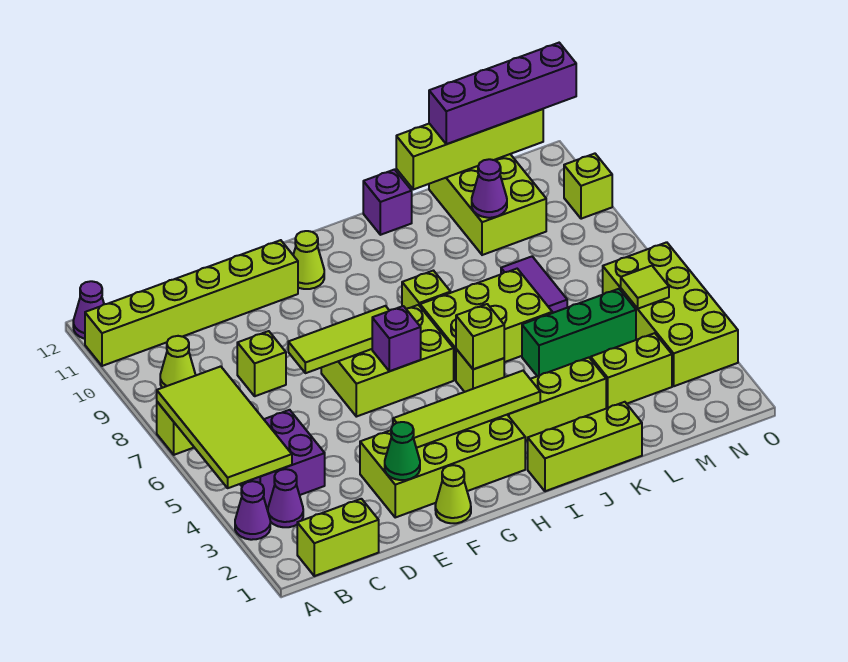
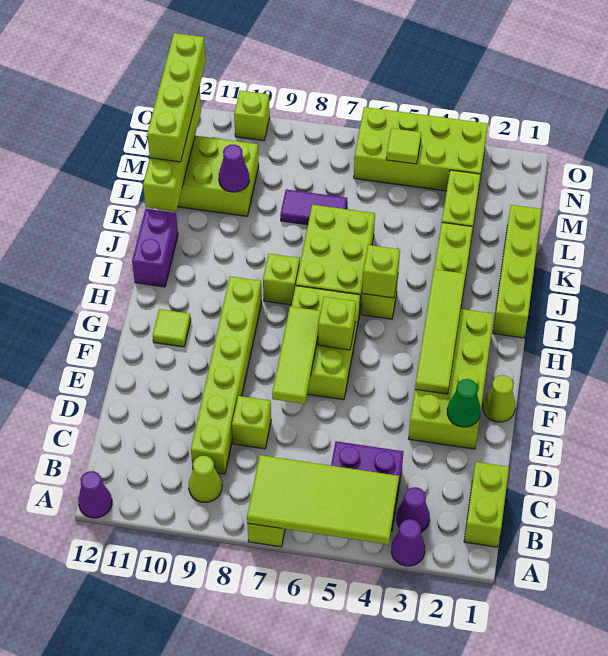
lime brick A11:F11 level 1 -> lime brick C9:H9 level 1
purple brick G6 level 2 -> lime brick G6 level 2
lime cone G11 level 1 -> lime tile G11 level 1
lime brick I1:K1 level 1 -> lime brick I1:L1 level 1
purple brick J12 level 1 -> purple brick I12:J12 level 1
green brick K5:M5 level 1 -> none
purple brick L12:O12 level 3 -> lime brick L12:O12 level 3

